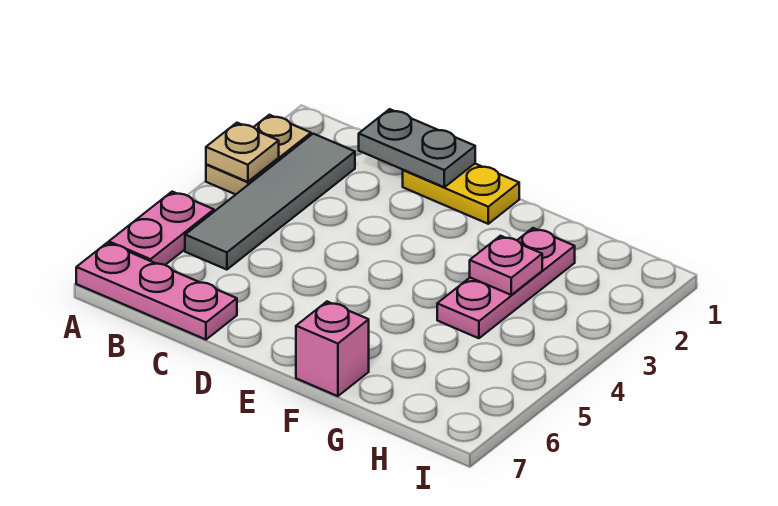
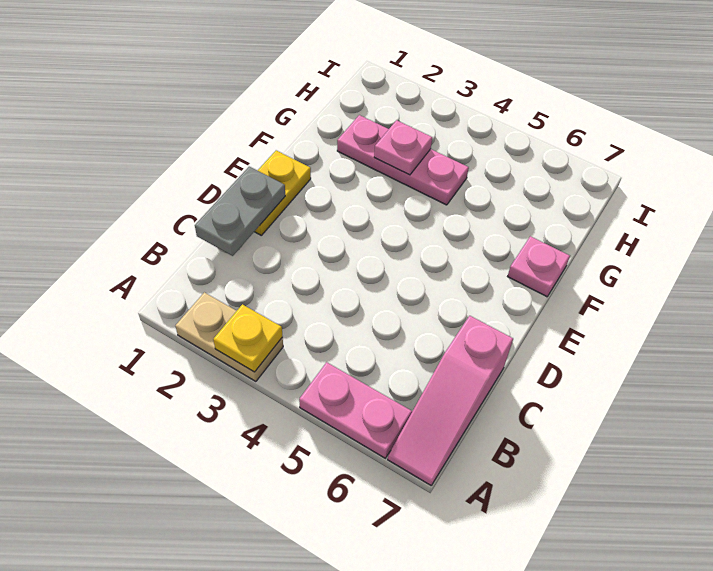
tan plate A3 level 2 -> yellow plate A3 level 2
pink plate A7:C7 level 1 -> pink slope A7:C7 level 1 top C
grey tile B2:B5 level 1 -> none
pink brick F7 level 1 -> pink plate F7 level 1

